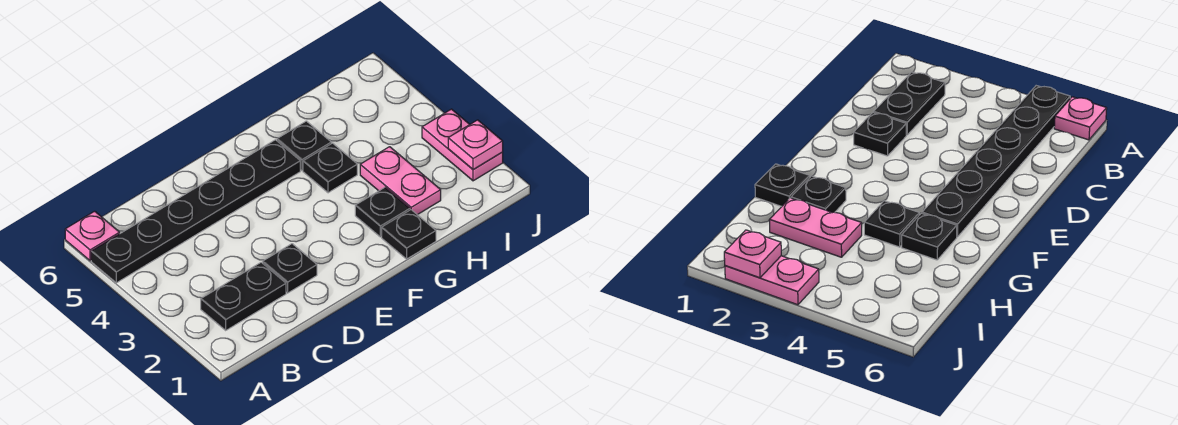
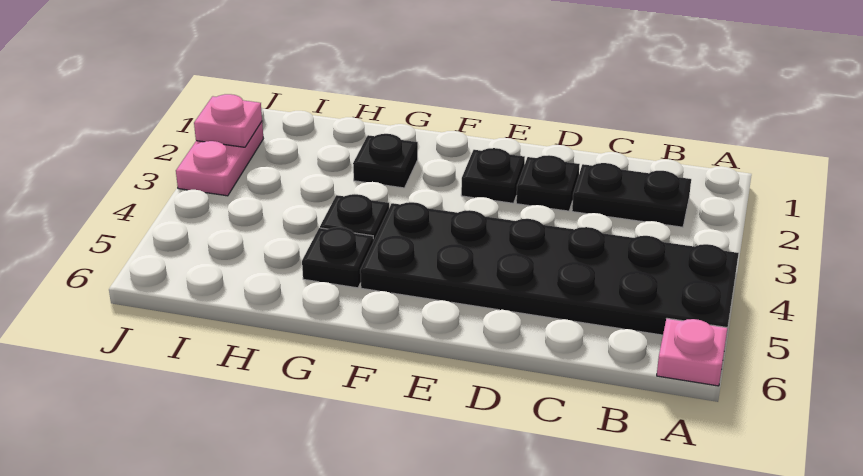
black plate A5:F5 level 1 -> black plate A4:F5 level 1
black plate G1 level 1 -> black plate E2 level 1
pink plate H2:H3 level 1 -> none

